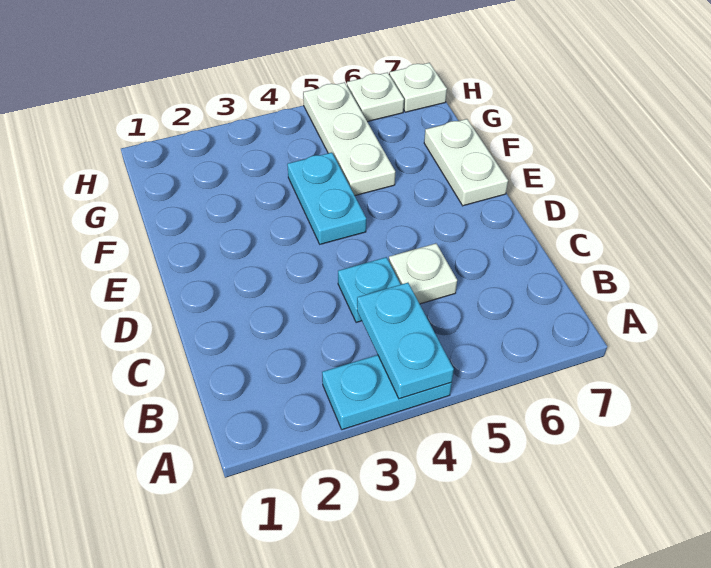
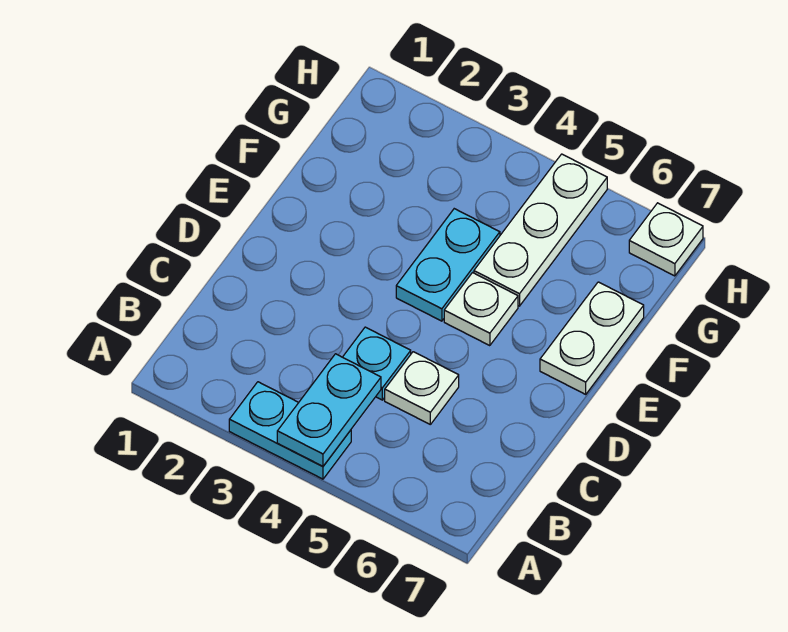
white plate H6 level 1 -> white plate E5 level 1

